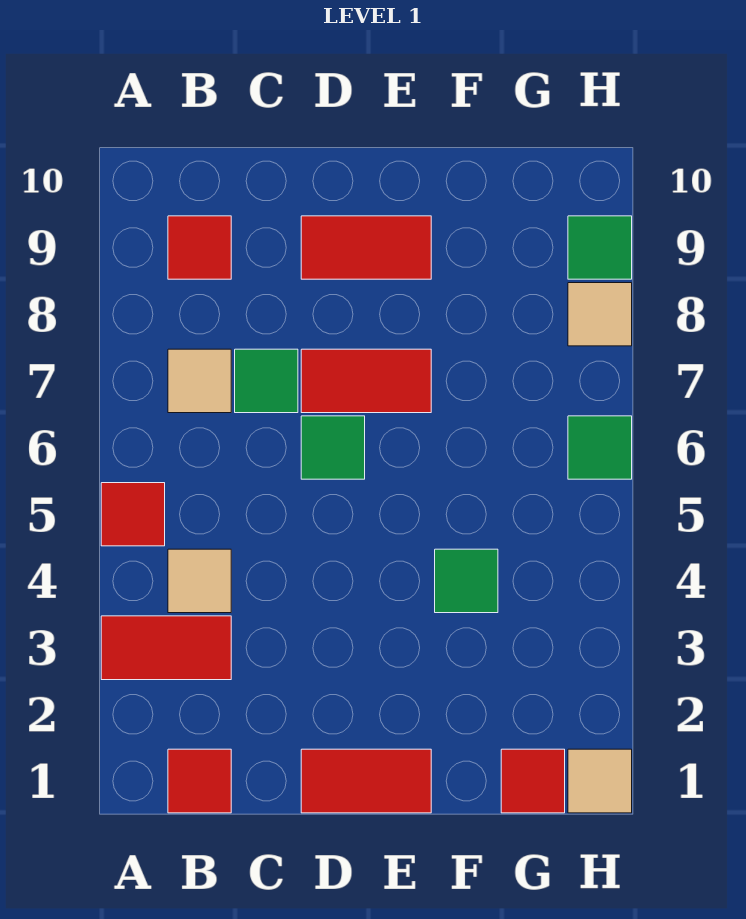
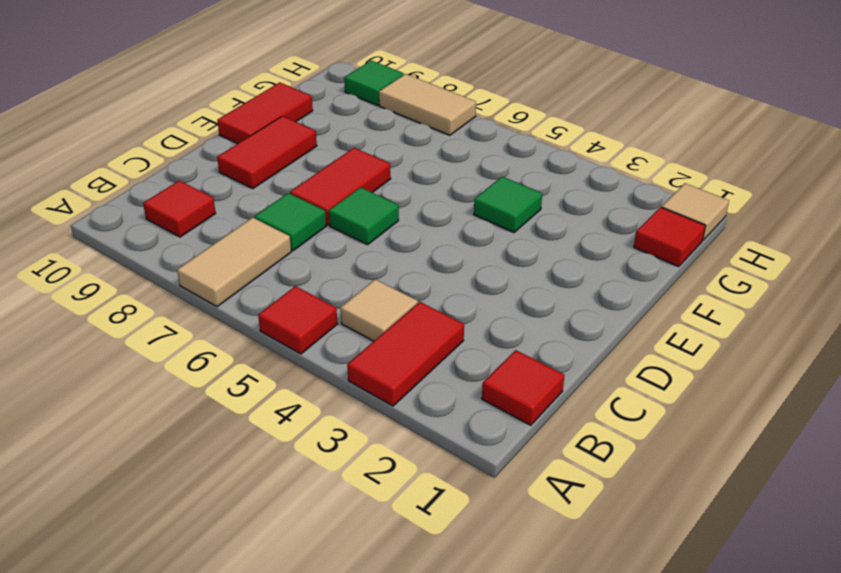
tan tile B7 level 1 -> tan tile A7:B7 level 1
red tile D1:E1 level 1 -> red tile E10:F10 level 1
green tile H6 level 1 -> none
tan tile H8 level 1 -> tan tile H7:H8 level 1

